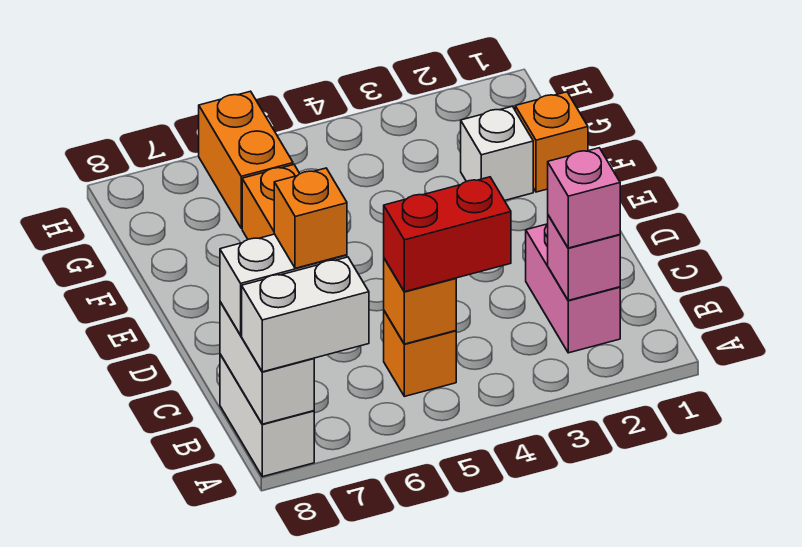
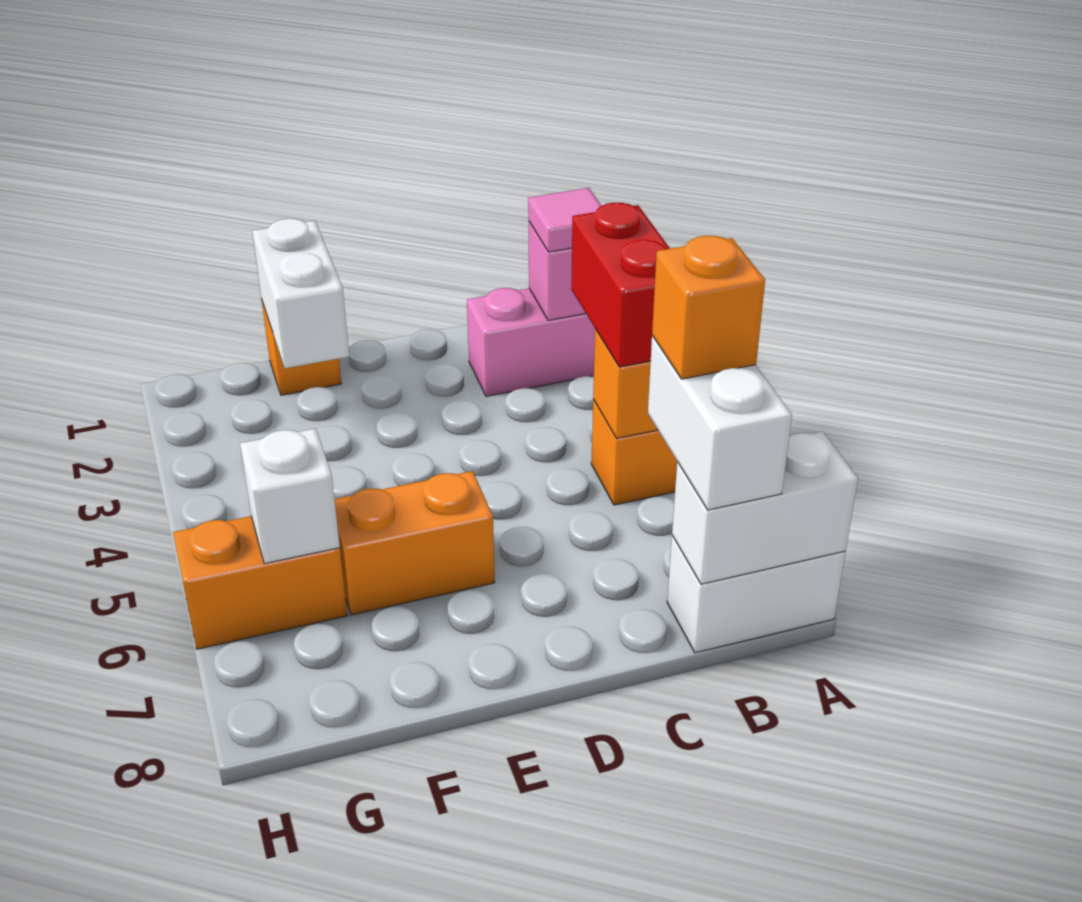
white brick A7:A8 level 3 -> white brick F1:F2 level 2
pink brick B2 level 3 -> pink tile B2 level 3
white brick F2 level 1 -> white brick G6 level 2

